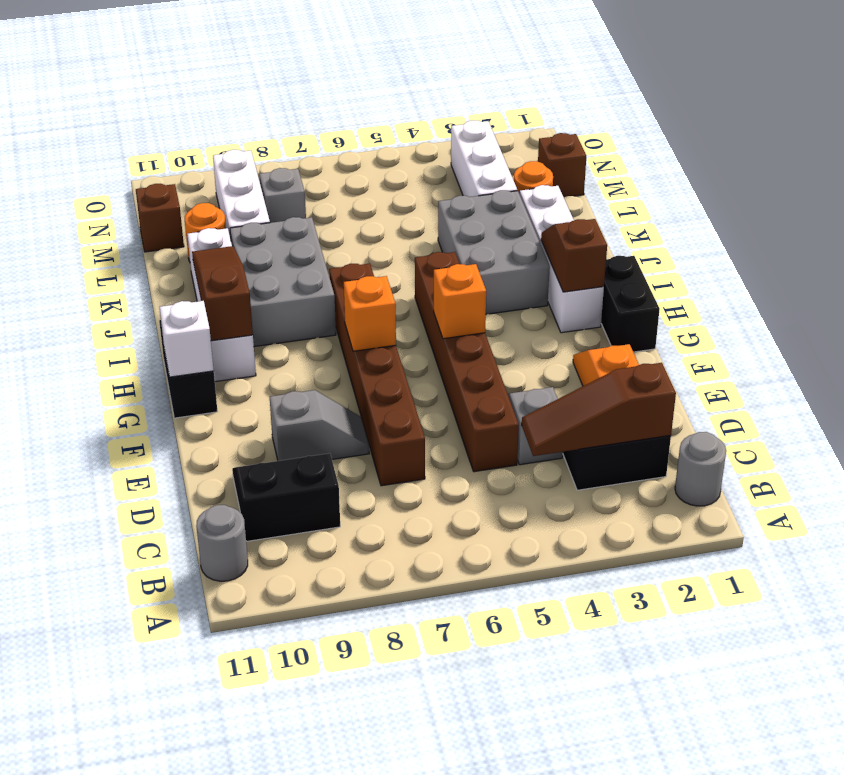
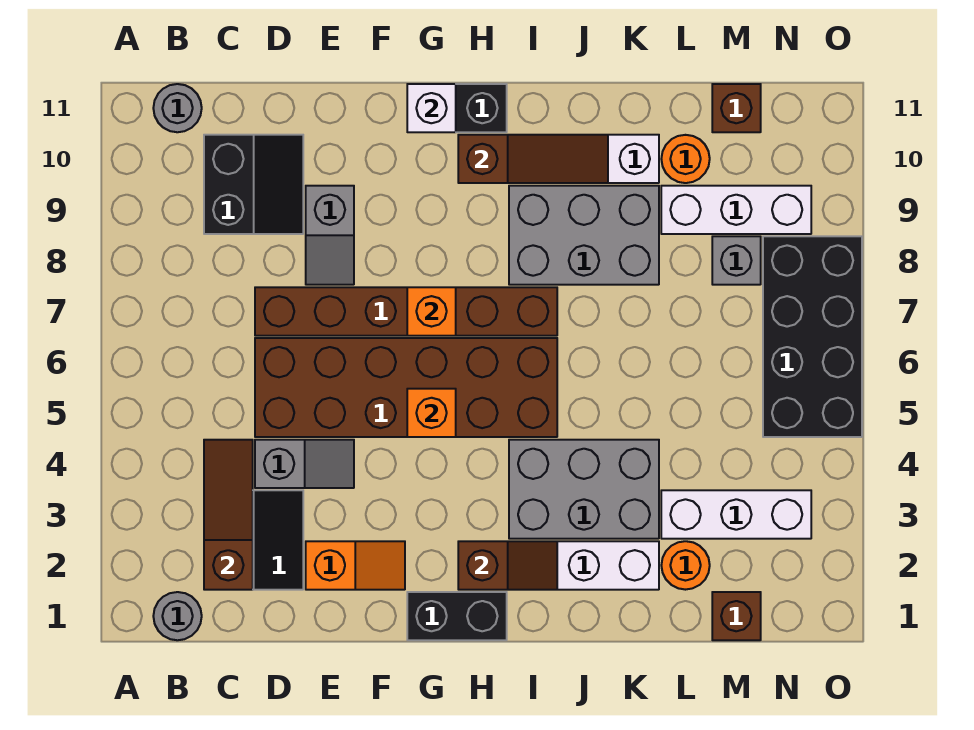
brown brick D5:I5 level 1 -> brown brick D5:I6 level 1
none -> black brick N5:O8 level 1

